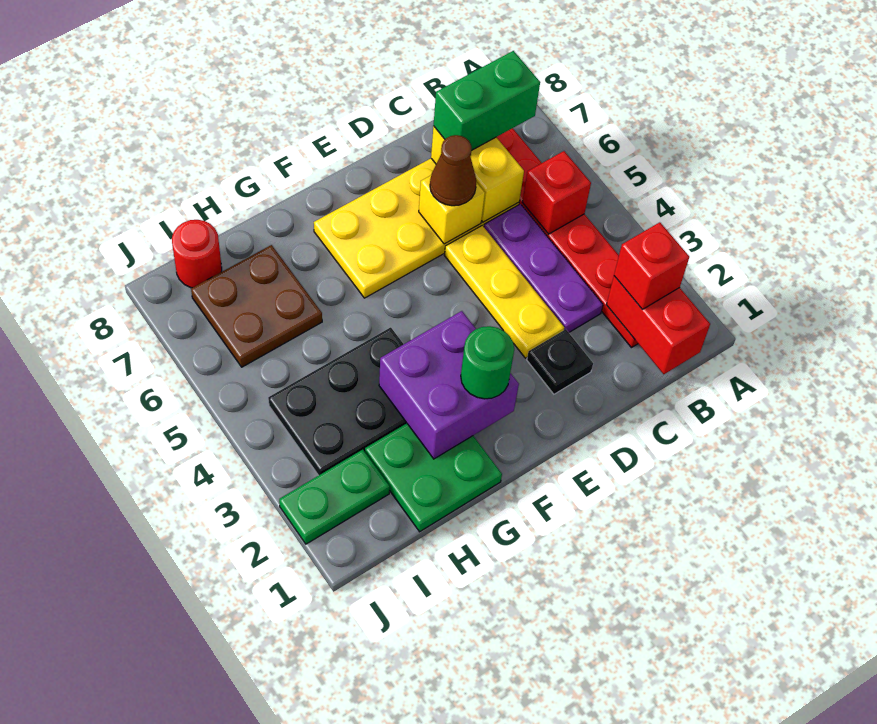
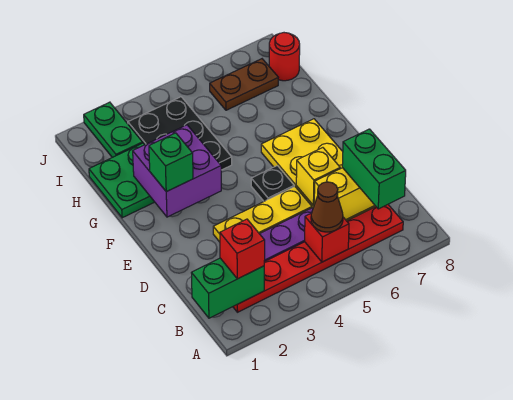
red brick B1:B2 level 2 -> green brick B1:B2 level 2
black plate D2 level 1 -> black plate E5 level 1
brown cone D6 level 3 -> brown cone B5 level 3
green round brick F2 level 3 -> green brick F2 level 3
brown plate H6:I7 level 1 -> brown plate I6:I7 level 1

